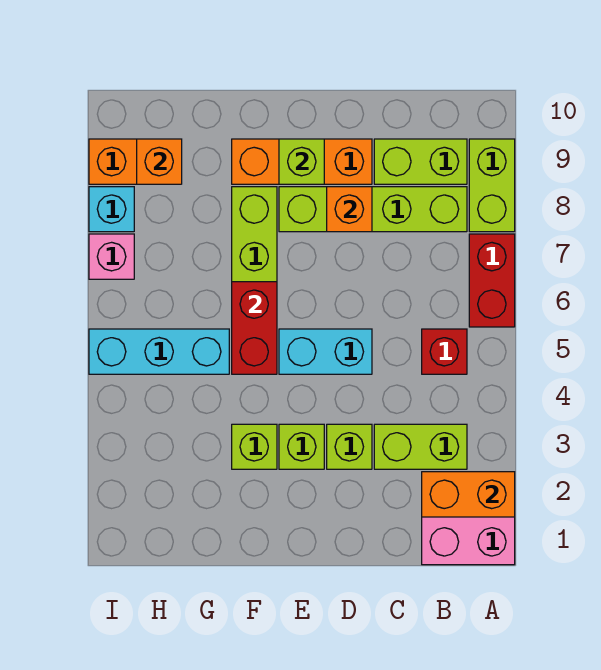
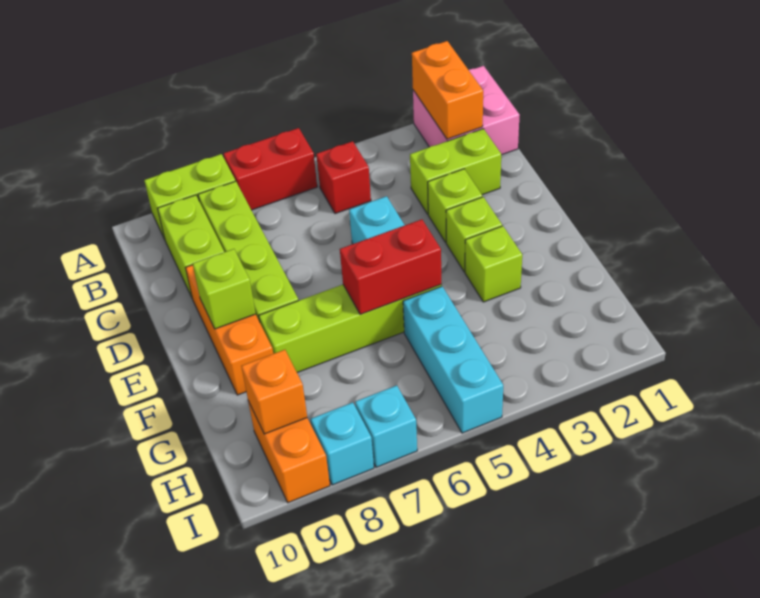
lime brick B3:C3 level 1 -> lime brick C2:C3 level 1
orange brick D8 level 2 -> none
pink brick I7 level 1 -> cyan brick I7 level 1

